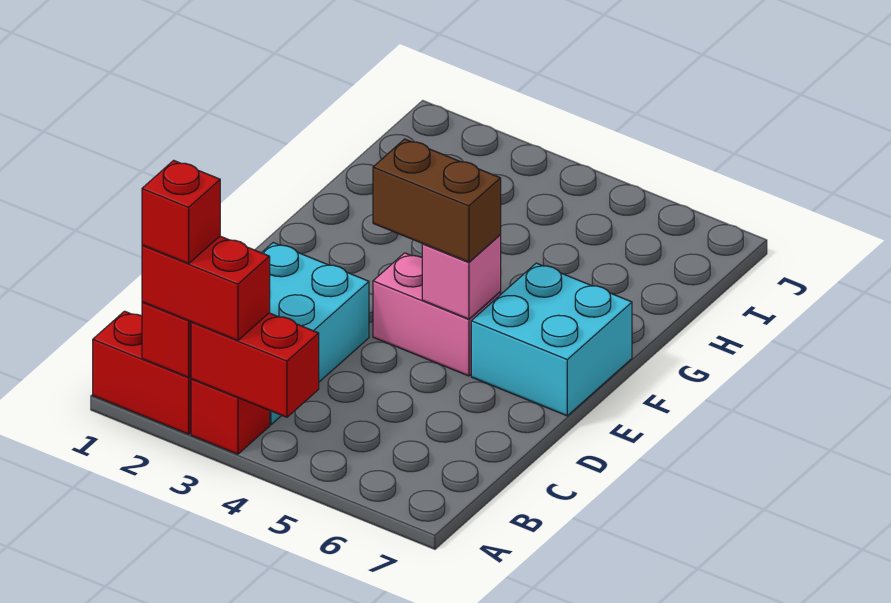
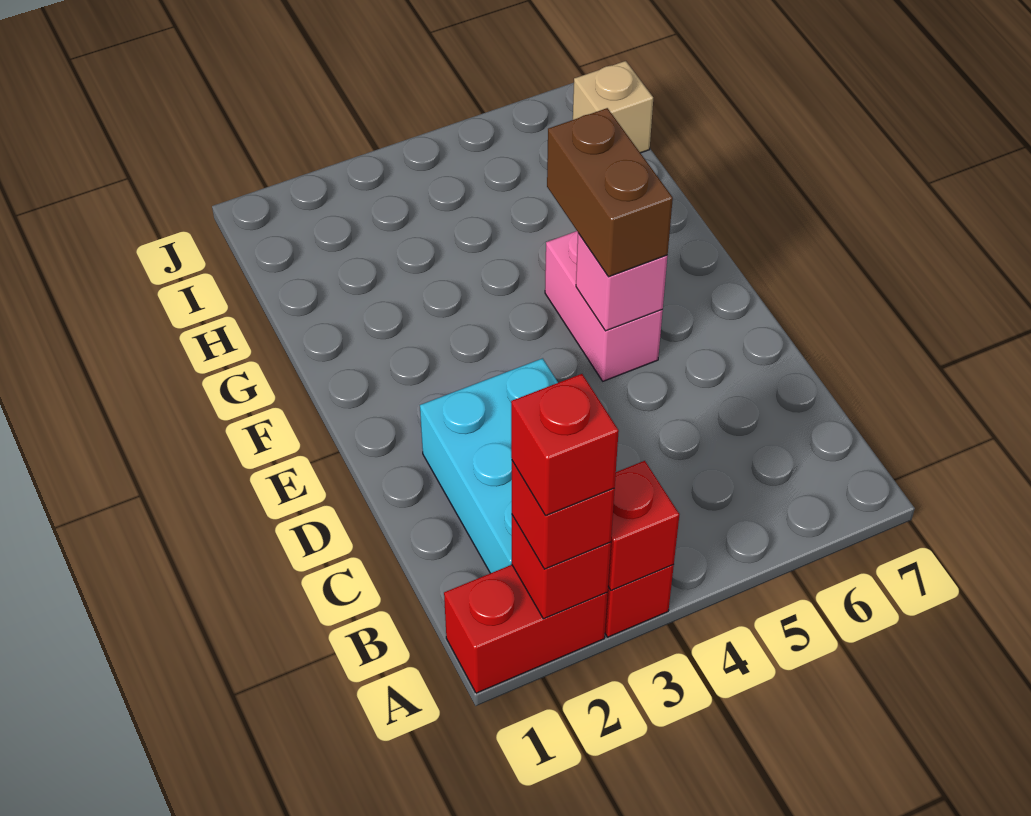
red brick A2:A3 level 3 -> red brick A2 level 3
red brick A3:A4 level 2 -> red brick A3 level 2
pink brick E4:E5 level 1 -> pink brick E5:F5 level 1
brown brick E4:E5 level 3 -> brown brick E5:F5 level 3
cyan brick E6:F7 level 1 -> none
none -> tan brick I7 level 1

